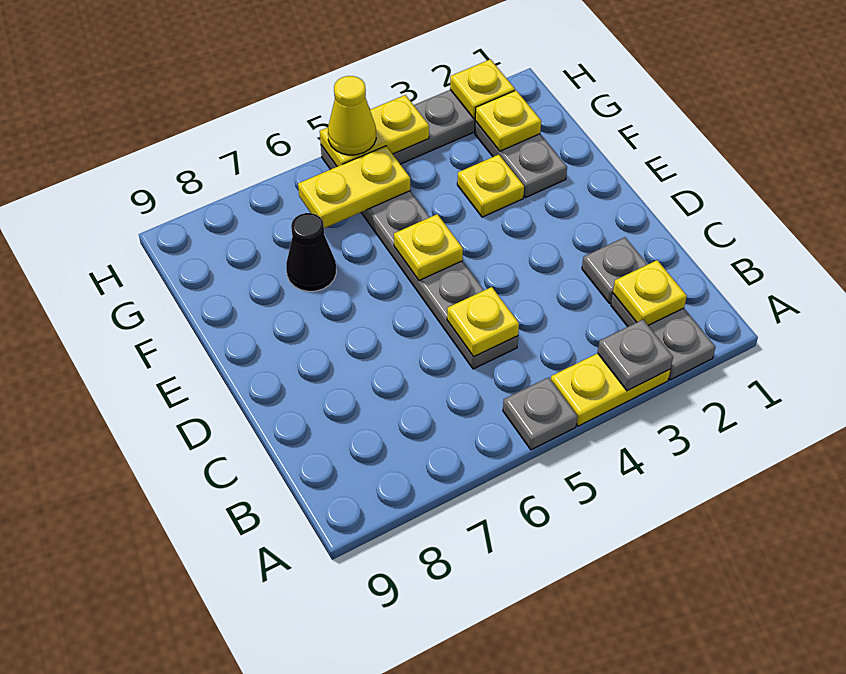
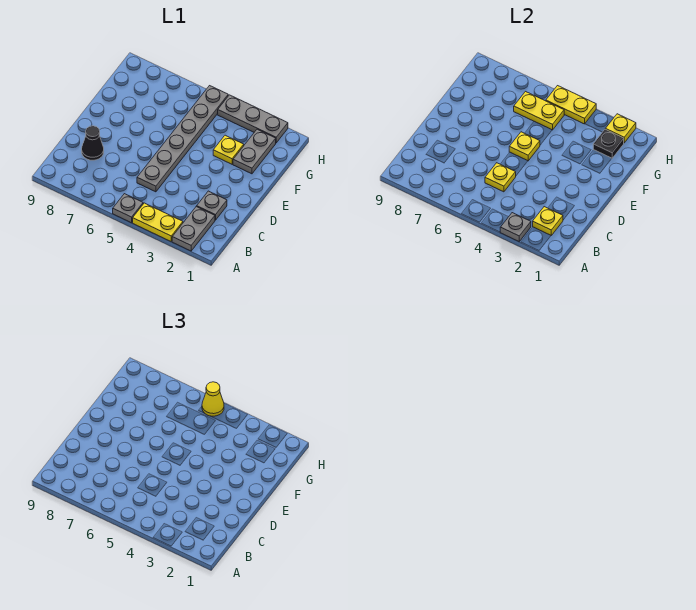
black cone F7 level 1 -> black cone C8 level 1
yellow plate G2 level 2 -> black plate G2 level 2

